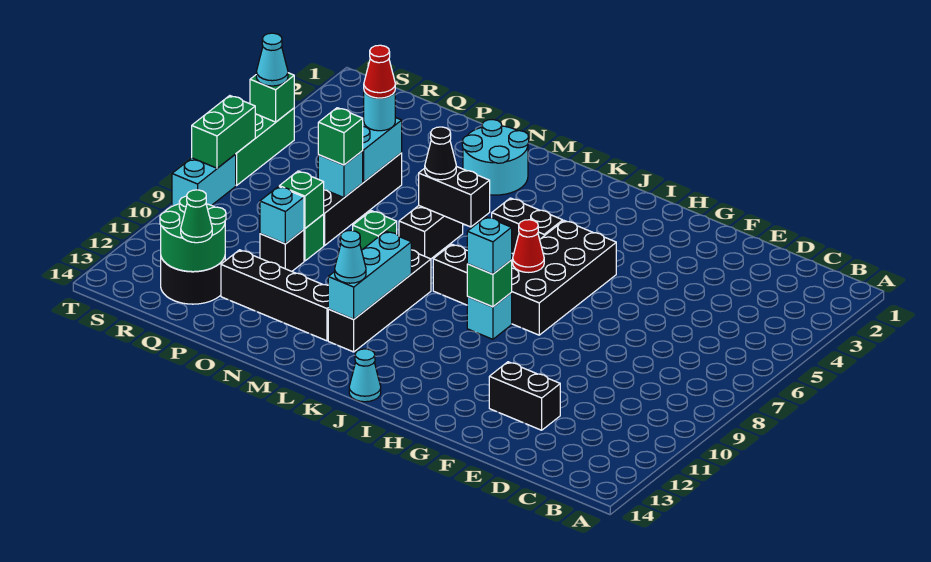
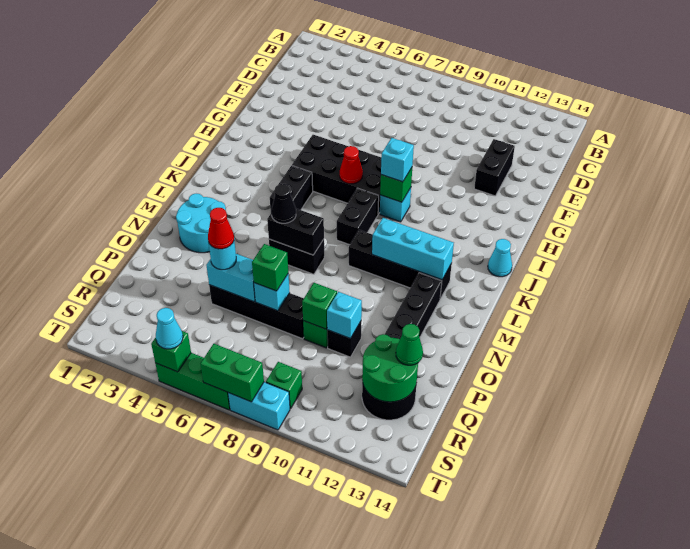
black brick L6:M6 level 2 -> black brick M6:M7 level 2
cyan cone L12 level 3 -> none
green brick N8 level 1 -> green brick S9 level 1

